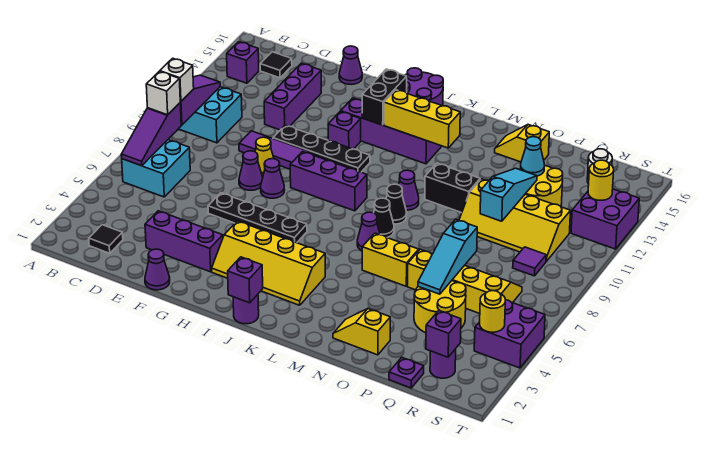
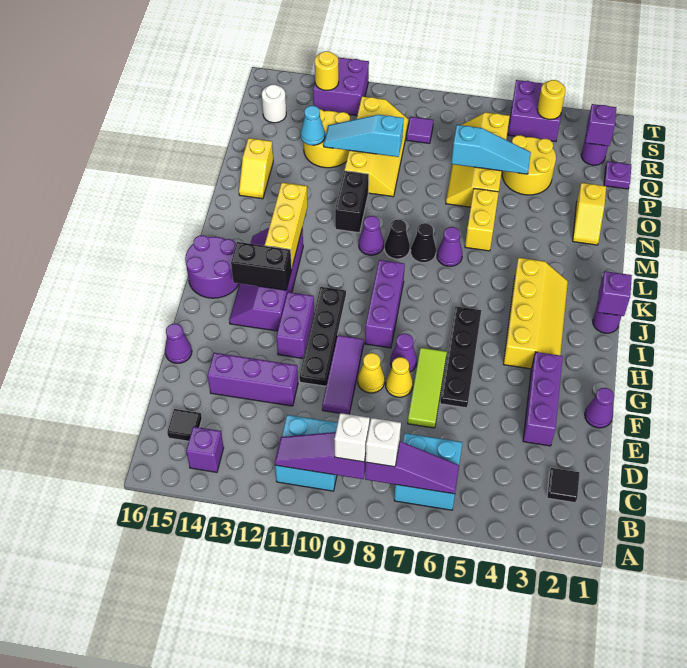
none -> lime tile E7:G7 level 1
purple cone F8 level 1 -> yellow cone F8 level 1
purple brick H12 level 1 -> purple brick G12:H12 level 1

